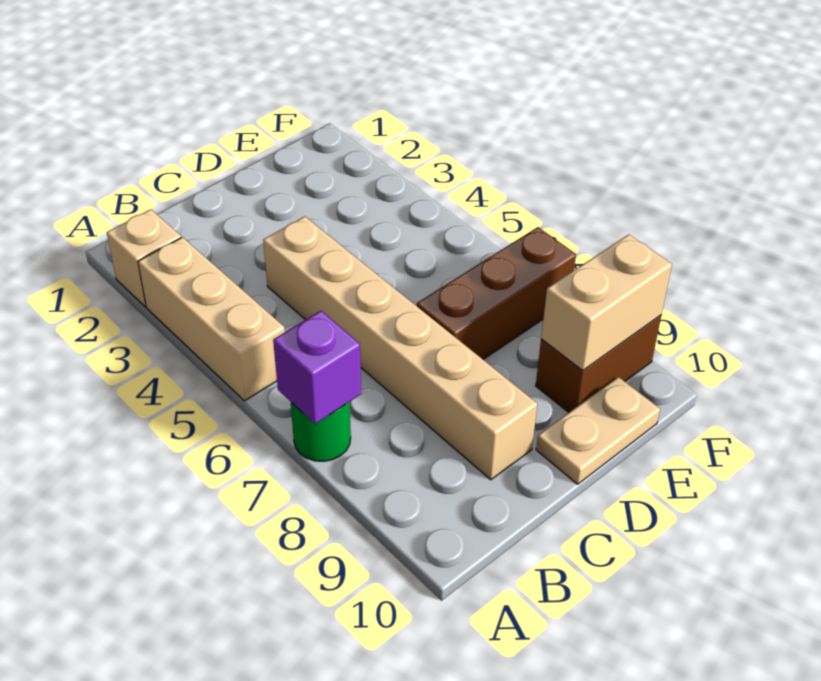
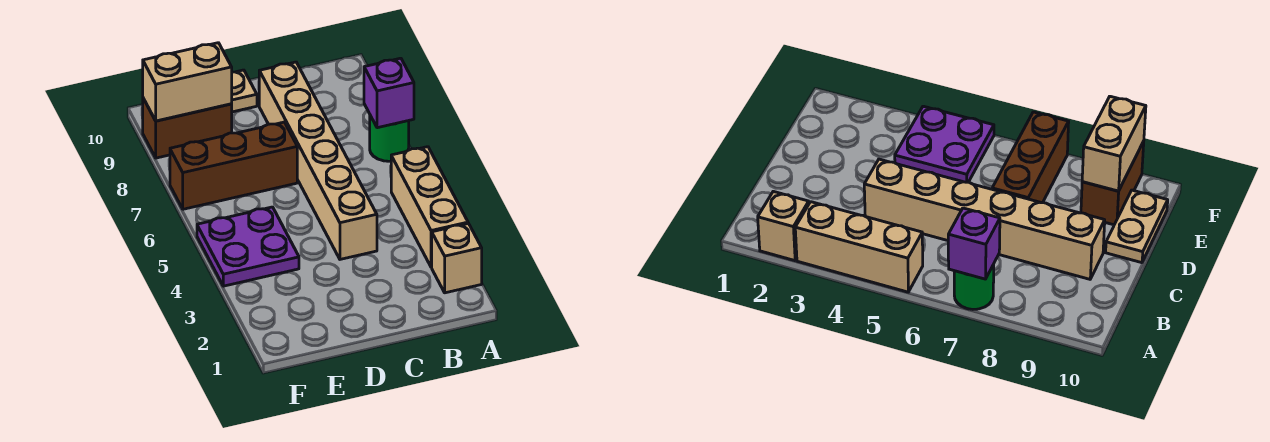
none -> purple plate E4:F5 level 1

